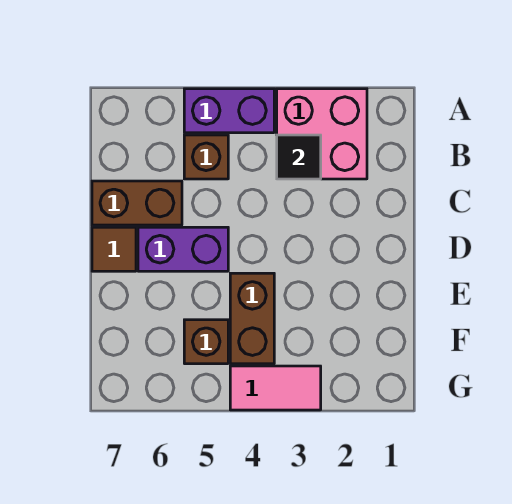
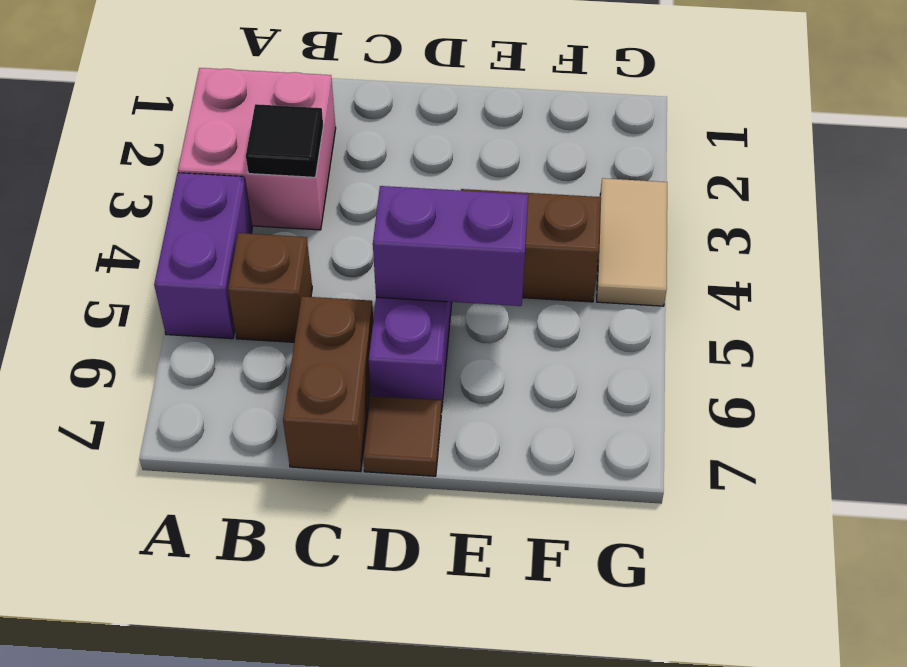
none -> purple brick D5:E5 level 2
brown brick F5 level 1 -> none
pink tile G3:G4 level 1 -> tan tile G3:G4 level 1

